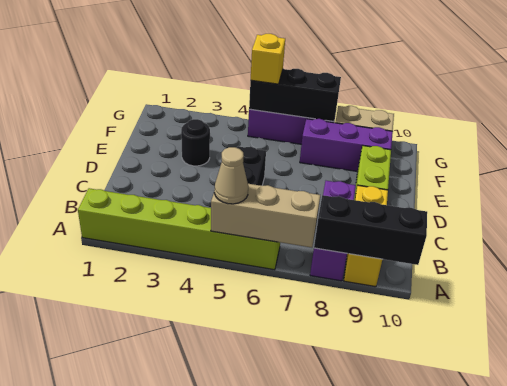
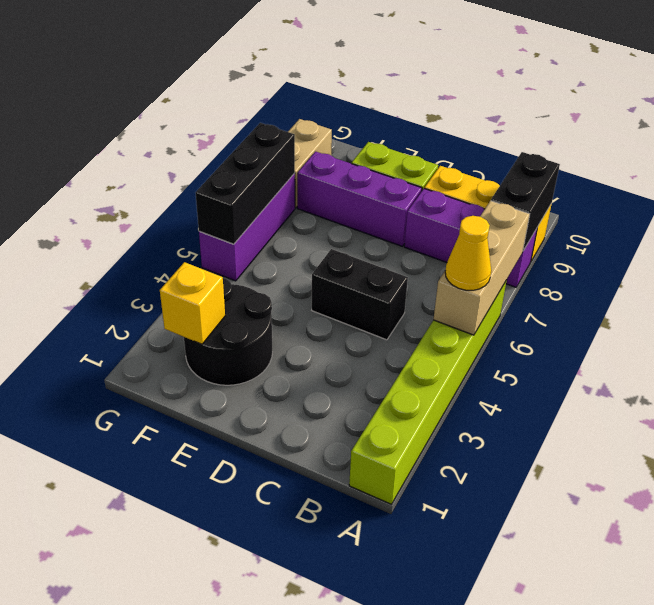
tan cone A5 level 3 -> yellow cone A5 level 3
black brick A8:A10 level 2 -> black brick A8:A9 level 2
black round brick E3 level 1 -> black round brick E2:F3 level 1
purple brick F7:F9 level 1 -> purple brick D8:F8 level 1
yellow brick G5 level 3 -> yellow brick F2 level 2

